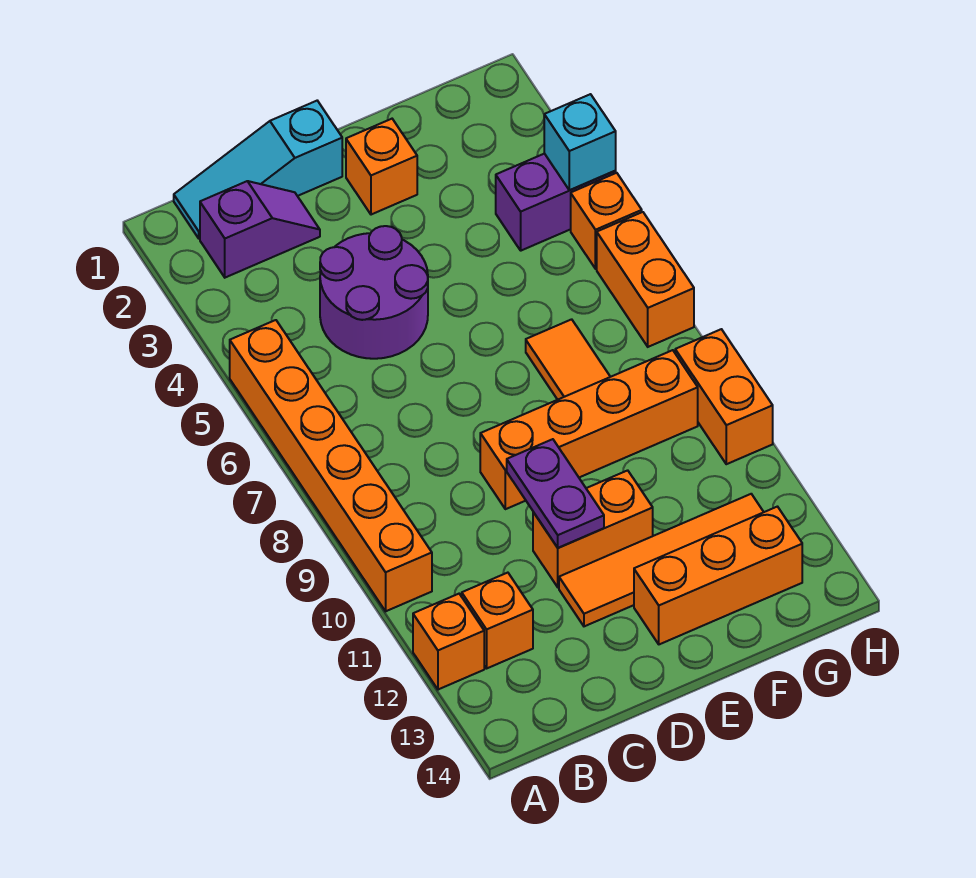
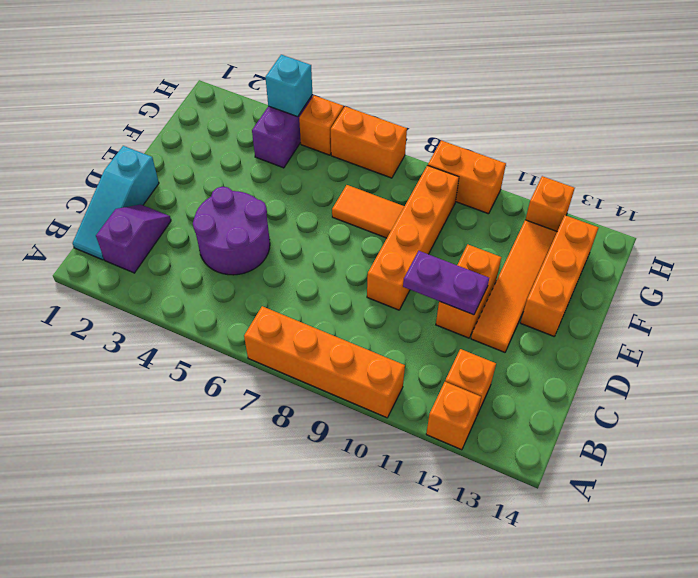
orange brick A5:A10 level 1 -> orange brick A7:A10 level 1
orange brick E2 level 1 -> orange brick H12 level 1

